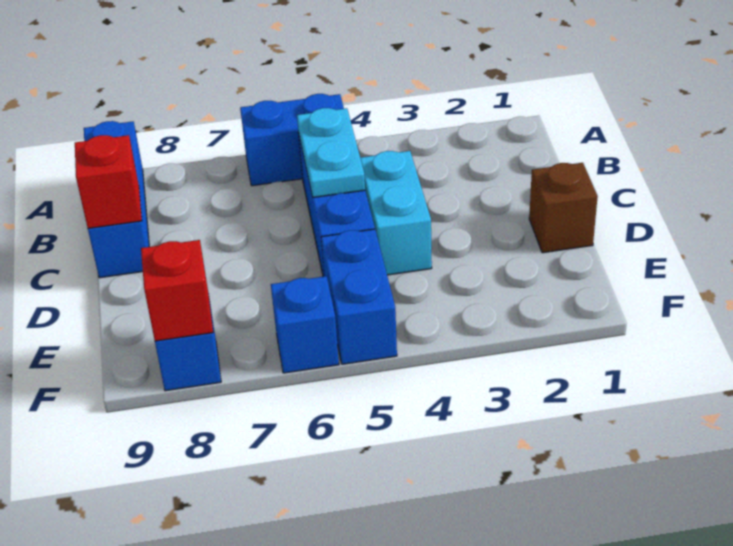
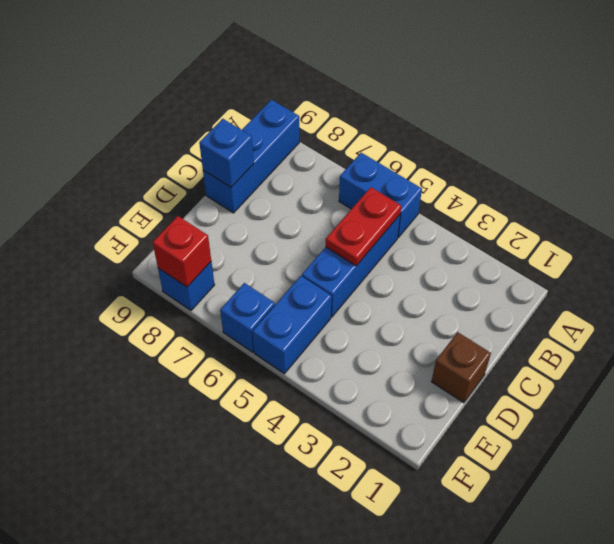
cyan plate B5:C5 level 2 -> red plate B5:C5 level 2
cyan brick C4:D4 level 1 -> none
red brick C9 level 2 -> blue brick C9 level 2

